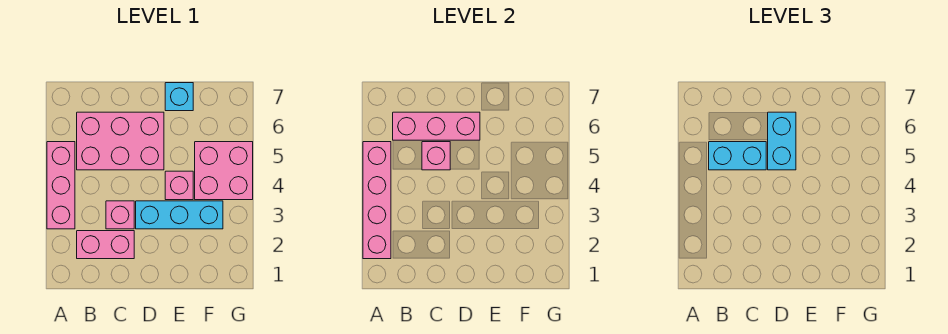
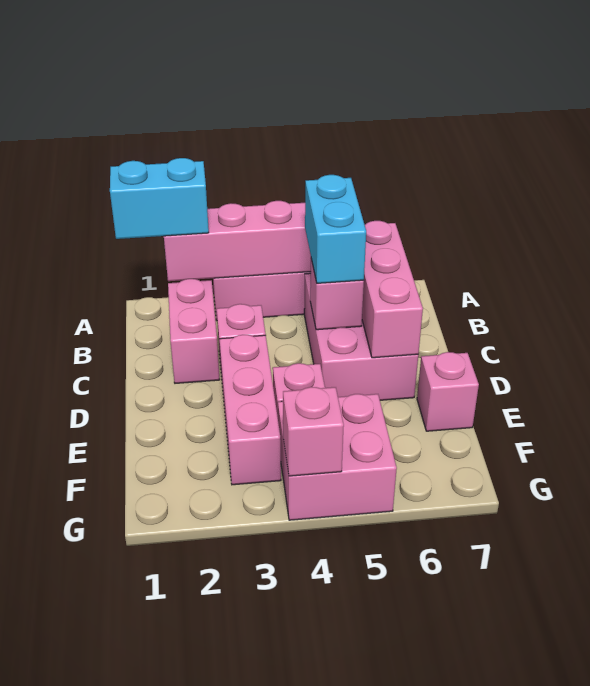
cyan brick D3:F3 level 1 -> pink brick D3:F3 level 1
cyan brick D5:D6 level 3 -> cyan brick A1:A2 level 3
cyan brick E7 level 1 -> pink brick E7 level 1
none -> pink brick G4 level 2

